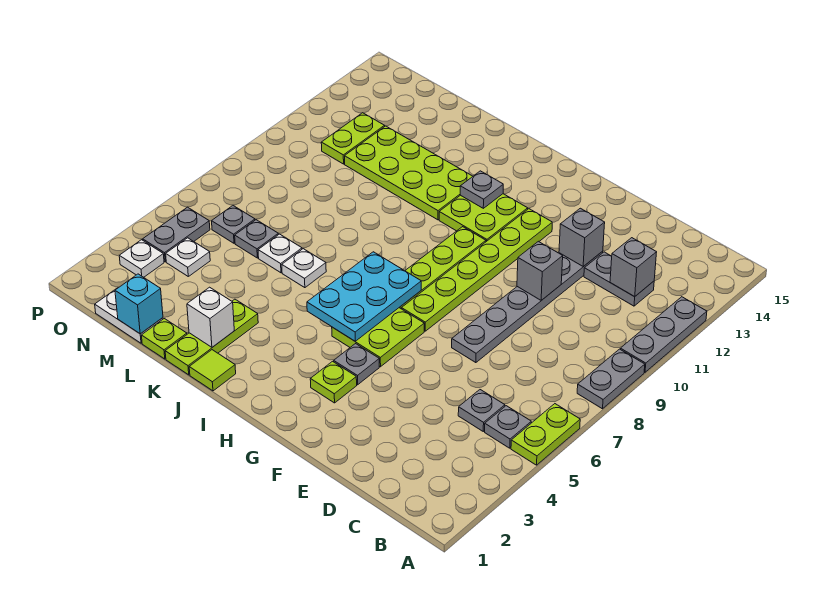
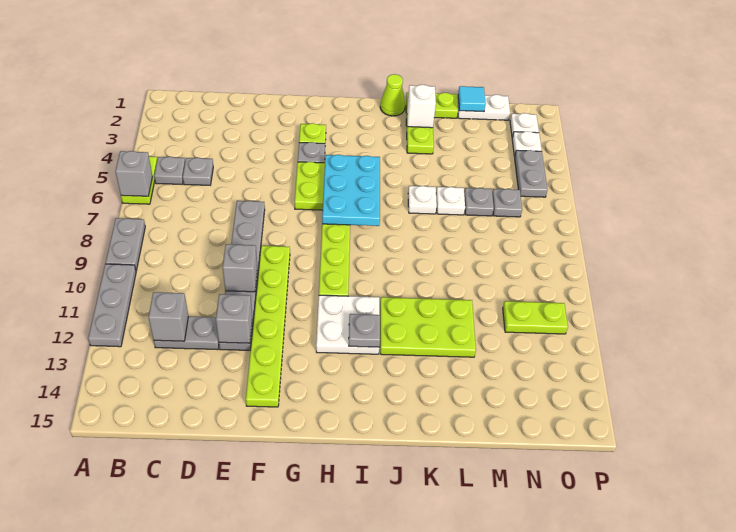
none -> grey brick A6 level 2
lime plate G7:G12 level 1 -> lime plate F9:F14 level 1
lime plate H11:I12 level 1 -> white plate H11:I12 level 1
lime tile J1 level 1 -> lime cone J1 level 1
lime plate J11:M12 level 1 -> lime plate J11:L12 level 1
cyan brick M1 level 2 -> cyan tile M1 level 2
white plate N4 level 1 -> white plate O2 level 1
lime plate N11:N12 level 1 -> lime plate N11:O11 level 1

